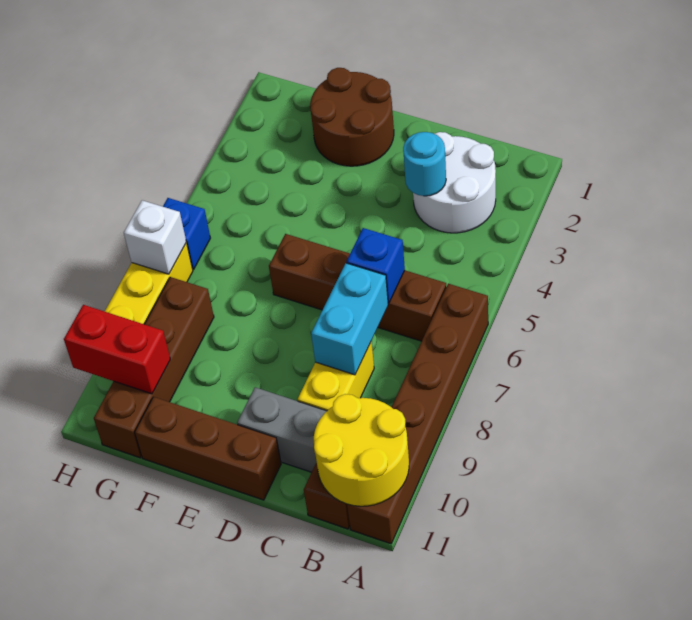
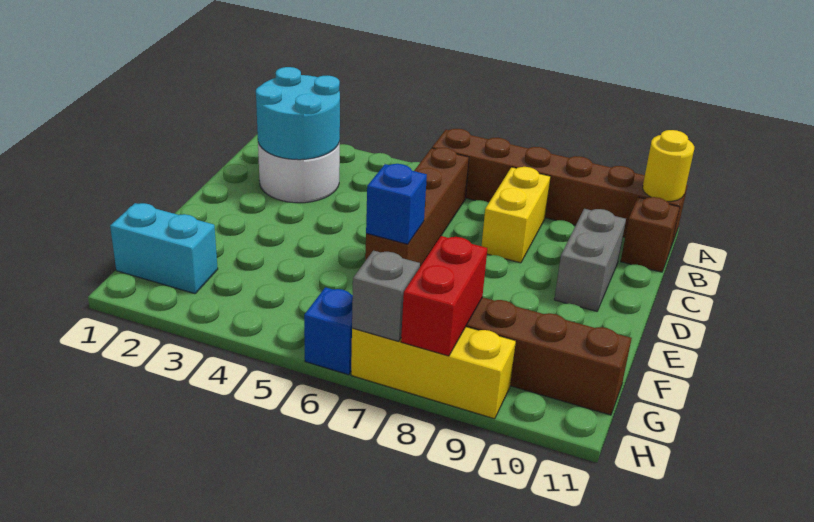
yellow round brick A10:B11 level 2 -> yellow round brick A11 level 2
cyan round brick C3 level 2 -> cyan round brick B2:C3 level 2
blue brick C6 level 2 -> blue brick E6 level 2
cyan brick C7:C8 level 2 -> cyan brick G1:G2 level 1
yellow brick C8:C9 level 1 -> yellow brick B8:C8 level 1
brown brick D11:F11 level 1 -> none
brown round brick E1:F2 level 1 -> none
red brick G10:H10 level 2 -> red brick G8:H8 level 2
white brick H7 level 2 -> grey brick H7 level 2

